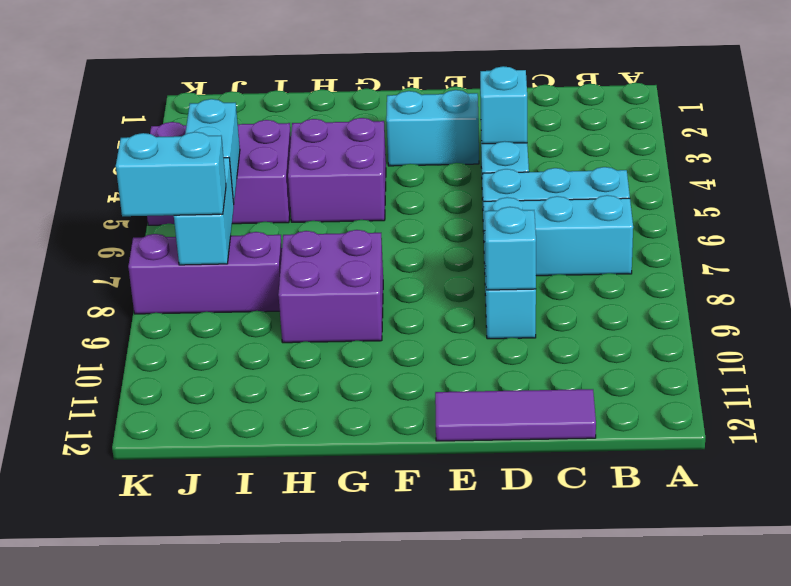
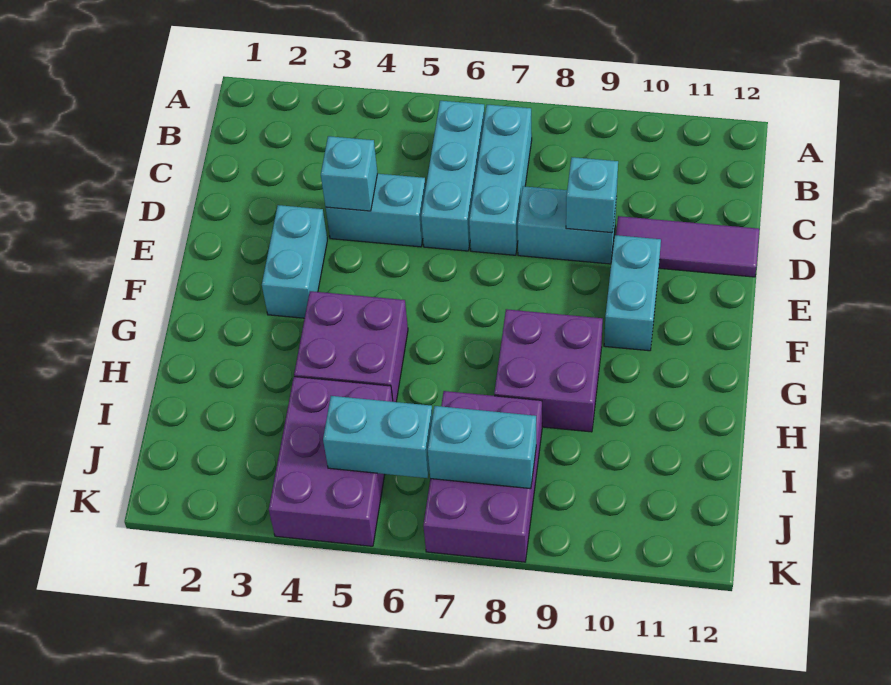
purple tile C12:E12 level 1 -> purple tile D10:D12 level 1
purple brick I8:K8 level 1 -> purple brick I7:K8 level 1
cyan brick J8:K8 level 3 -> cyan brick E10:F10 level 1

